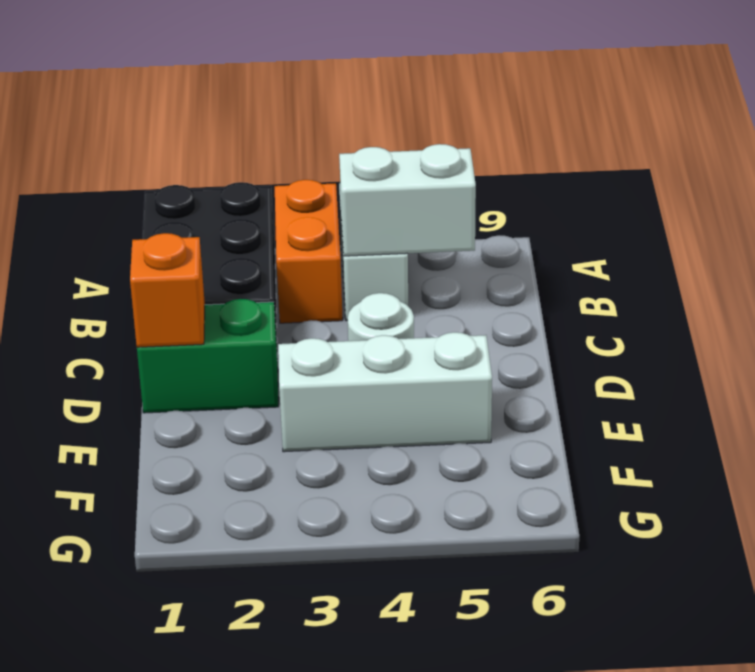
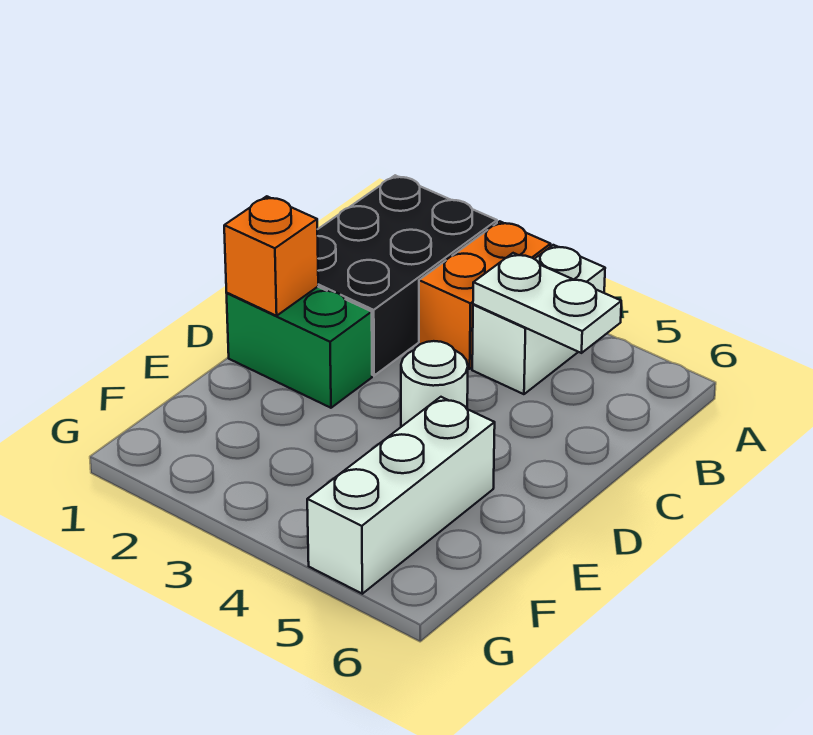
white brick B4:B5 level 2 -> white plate B4:B5 level 2
white brick E3:E5 level 1 -> white brick E5:G5 level 1

